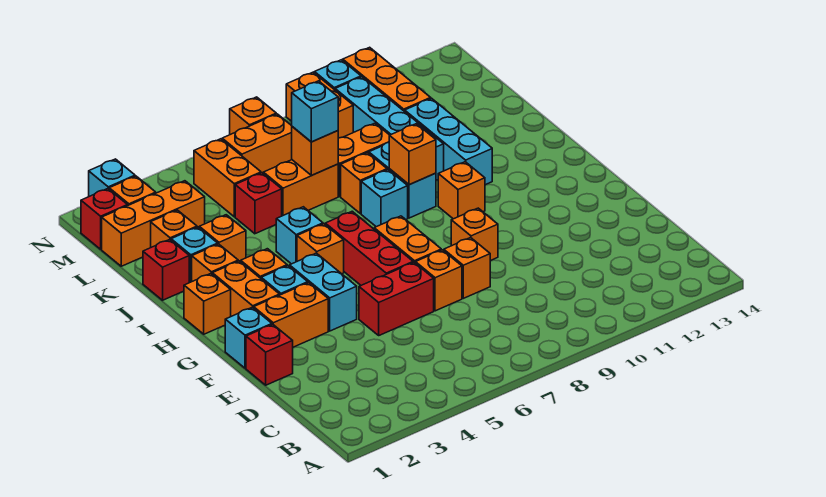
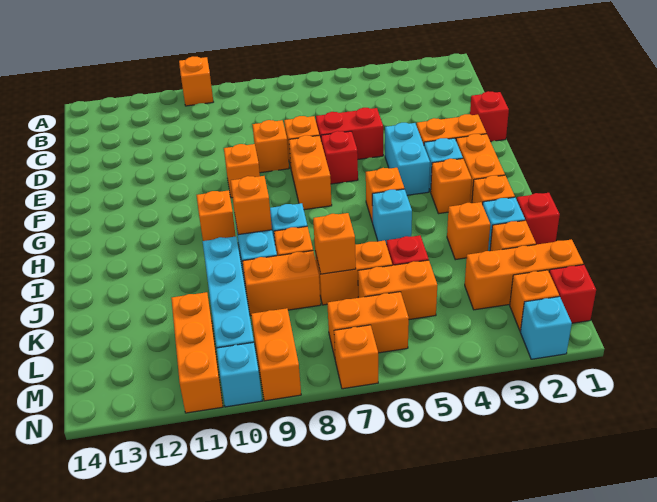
cyan brick F1 level 1 -> none
red brick F6:H6 level 1 -> red brick F6 level 1
orange brick H1 level 1 -> orange brick A10 level 1
cyan brick I11:K11 level 1 -> none
cyan brick K7 level 3 -> none
orange brick L5:M5 level 1 -> orange brick L5:L6 level 1

